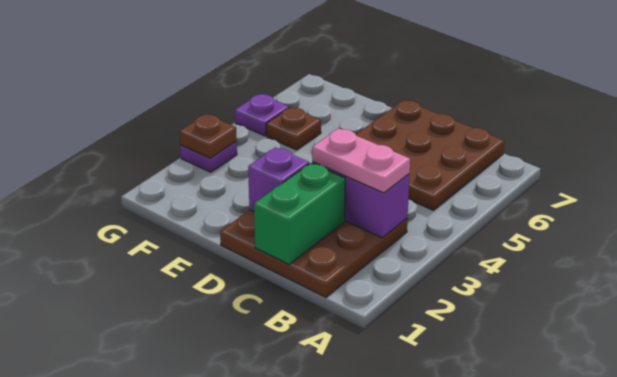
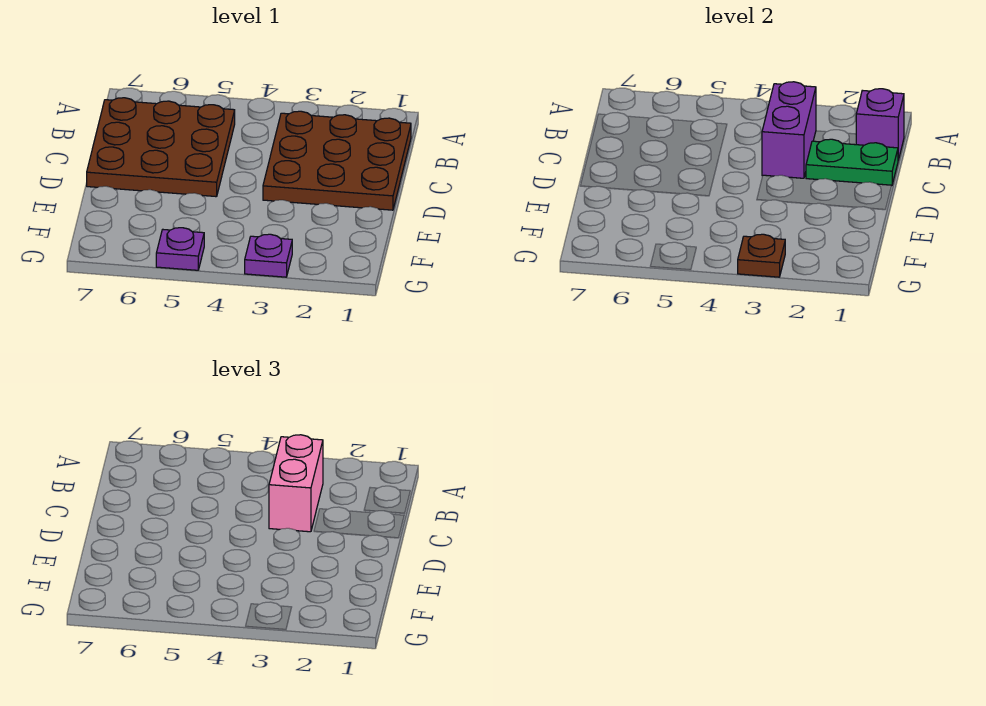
pink plate B3:C3 level 3 -> pink brick B3:C3 level 3
green brick C1:C2 level 2 -> green plate C1:C2 level 2
purple brick D2 level 2 -> purple brick B1 level 2
brown plate F5 level 1 -> none

